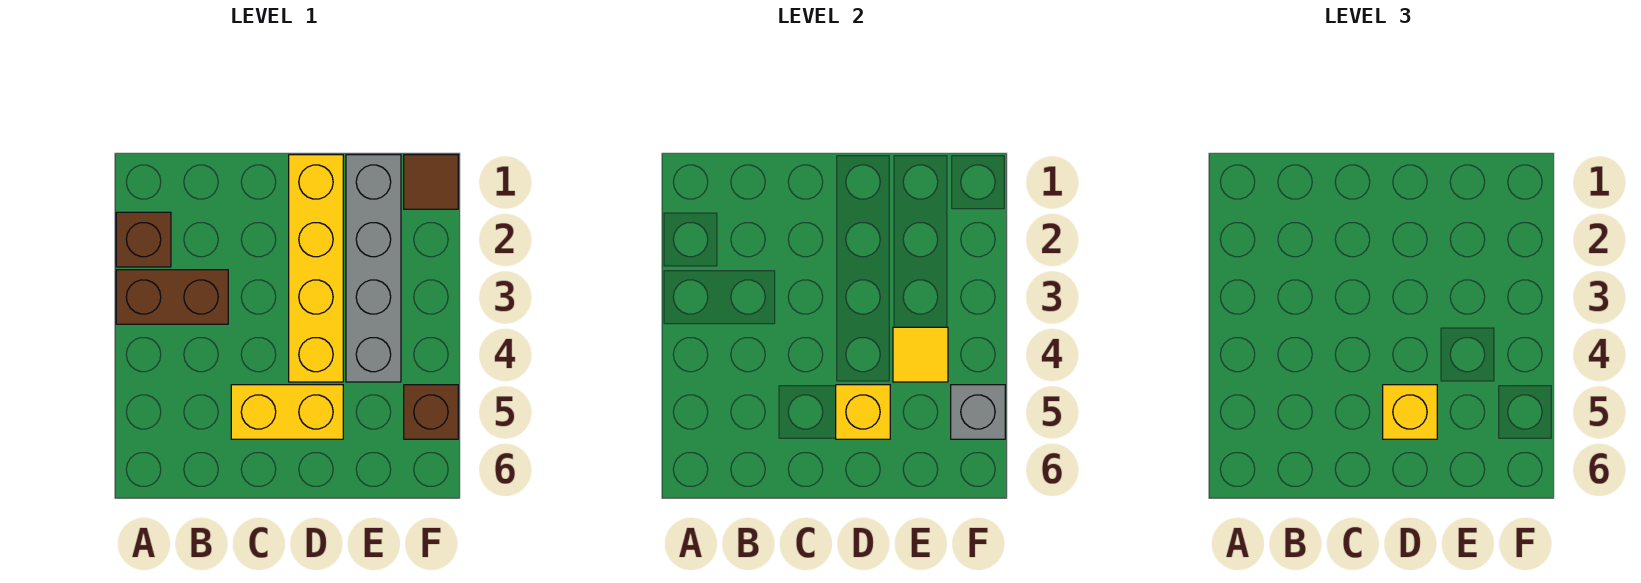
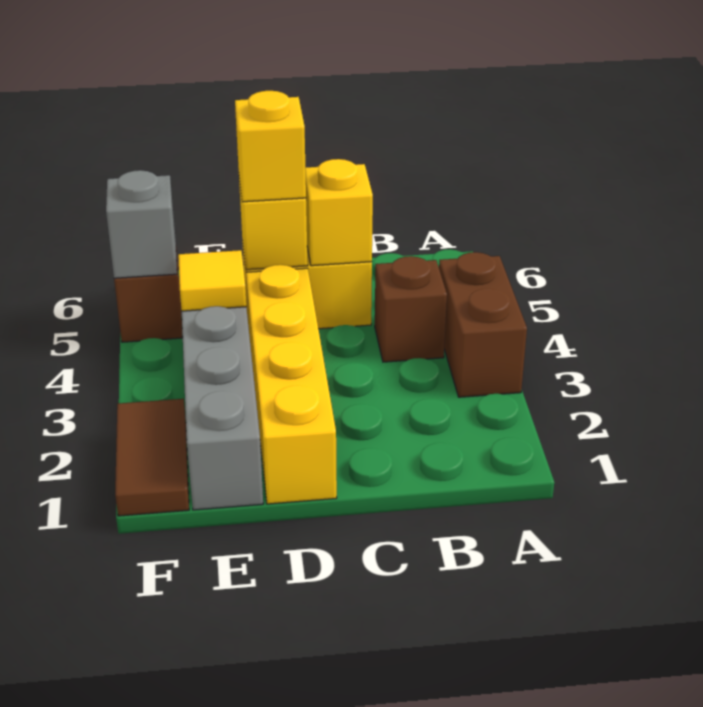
brown brick A2 level 1 -> brown brick B4 level 1
brown brick A3:B3 level 1 -> brown brick A3:A4 level 1
none -> yellow brick C5 level 2
brown tile F1 level 1 -> brown tile F1:F2 level 1

